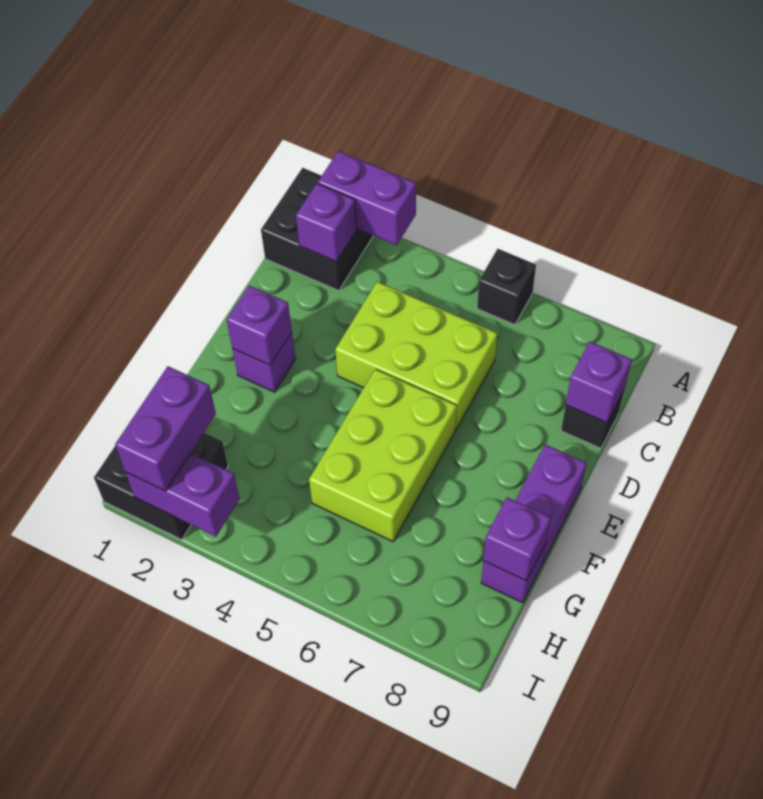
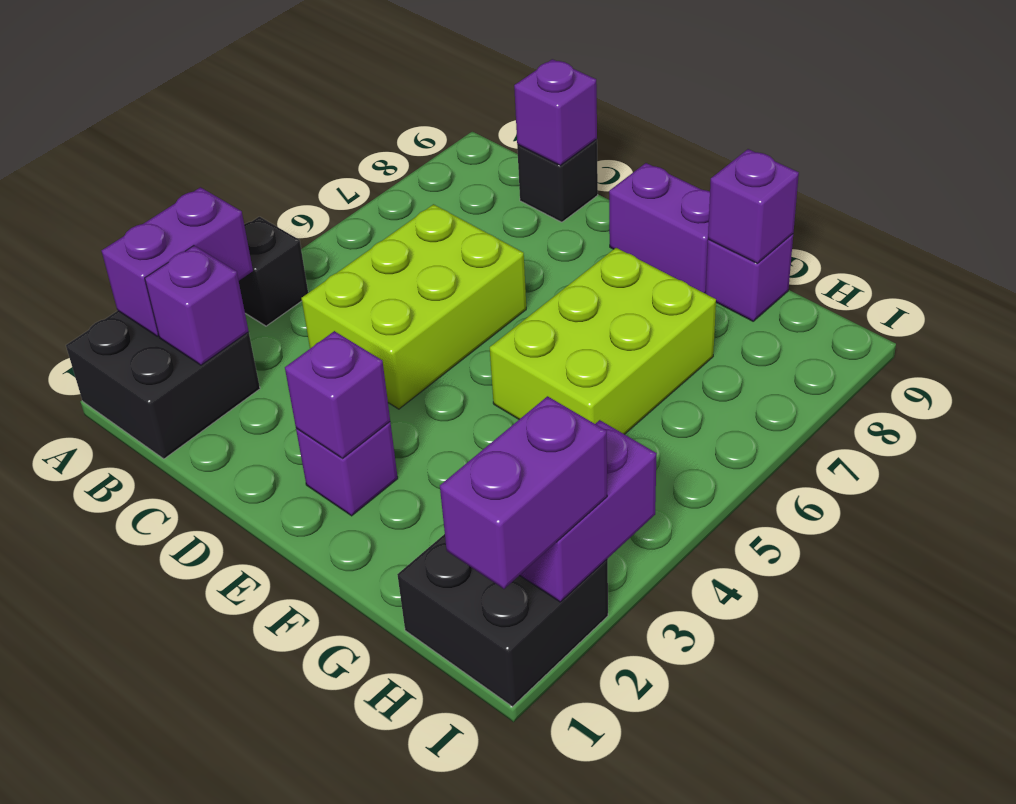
black brick A6 level 1 -> black brick A4 level 1
lime brick E5:G6 level 1 -> lime brick F5:G7 level 1
purple brick H2:I2 level 3 -> purple brick I1:I2 level 3

